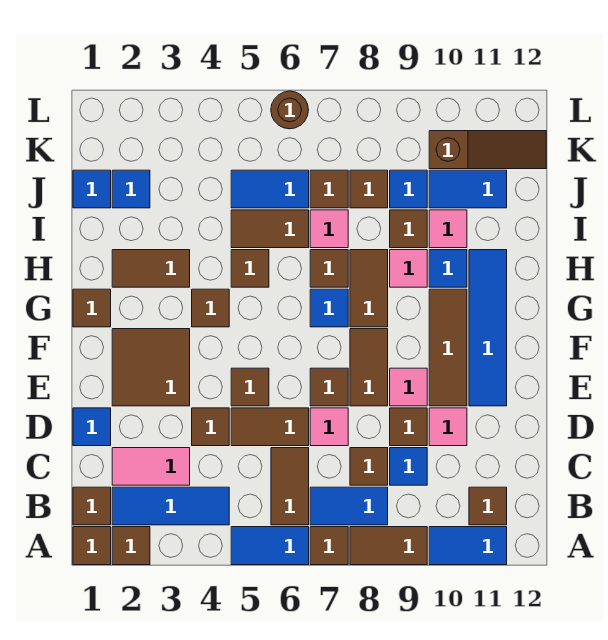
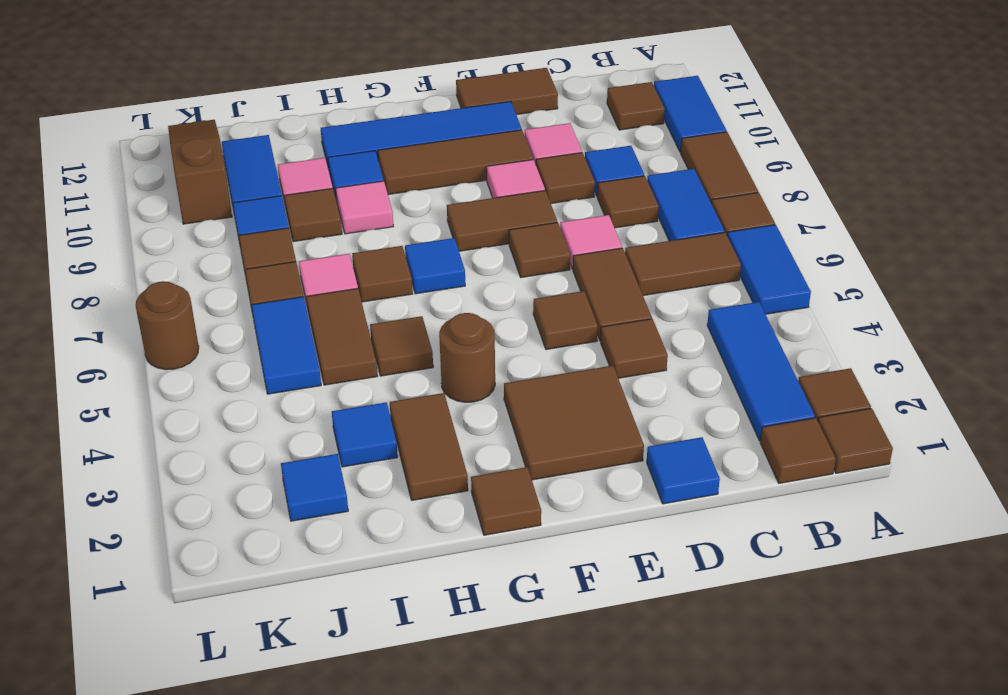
pink tile C2:C3 level 1 -> none
brown tile G4 level 1 -> brown round brick G4 level 1
brown tile G8:H8 level 1 -> brown tile D12:E12 level 1
blue tile J1 level 1 -> blue tile I3 level 1

